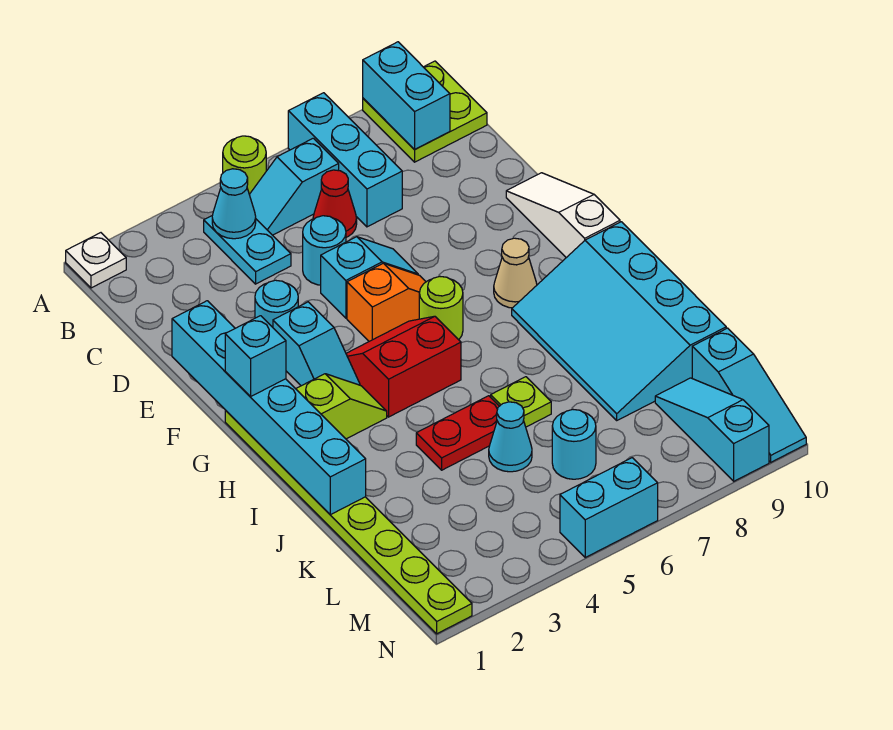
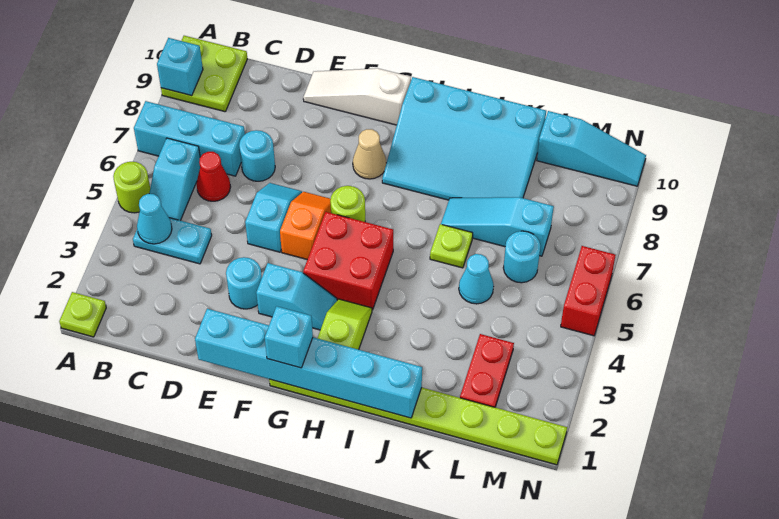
white plate A1 level 1 -> lime plate A1 level 1
cyan brick A9:B9 level 2 -> cyan brick A9 level 2
cyan round brick D5 level 1 -> cyan round brick D7 level 1
red slope G4:H5 level 1 top H -> red brick G4:H5 level 1
red plate J4:J5 level 1 -> red plate L2:L3 level 1
cyan slope L9:N9 level 1 top N -> cyan slope J7:L7 level 1 top L
cyan brick N5:N6 level 1 -> red brick N5:N6 level 1

